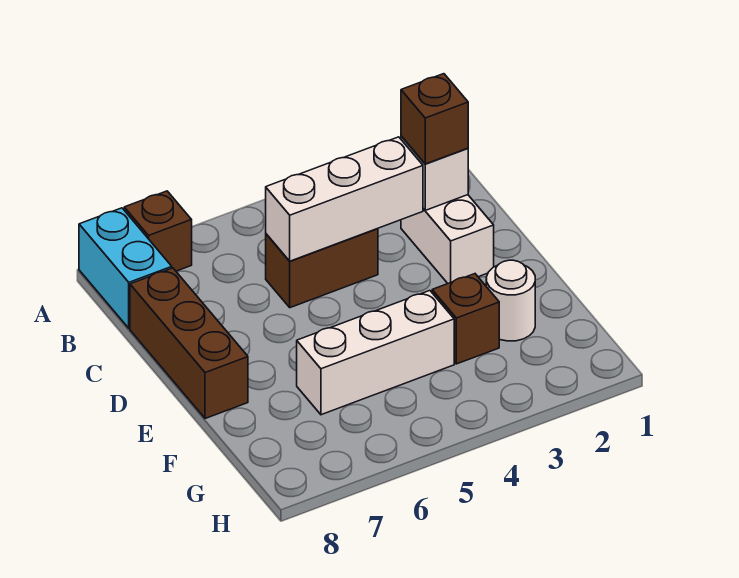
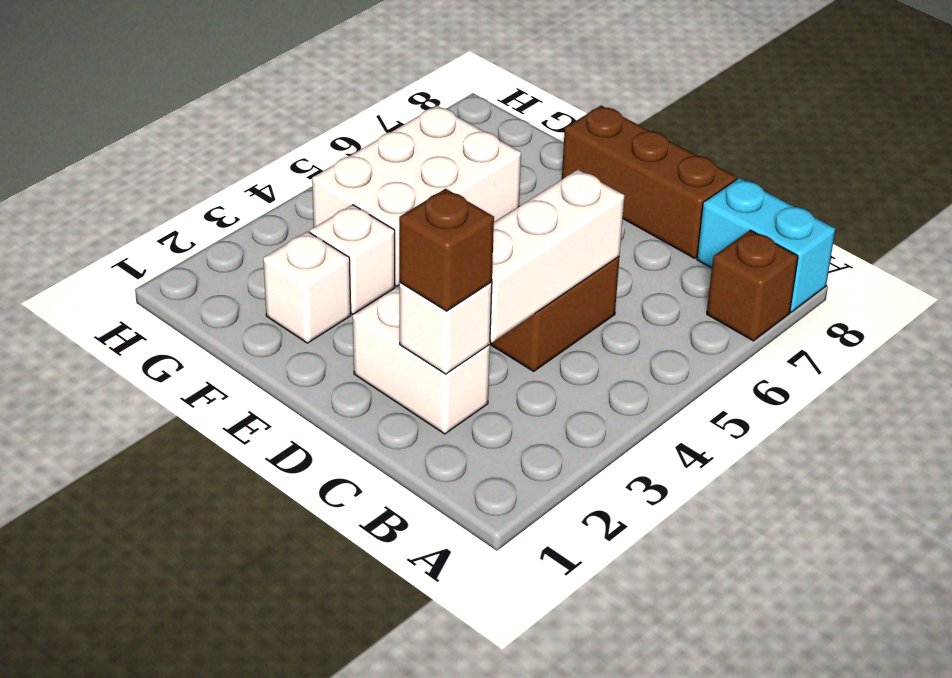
white round brick F2 level 1 -> white brick F2 level 1
brown brick F3 level 1 -> white brick F3 level 1
white brick F4:F6 level 1 -> white brick F4:G6 level 1

